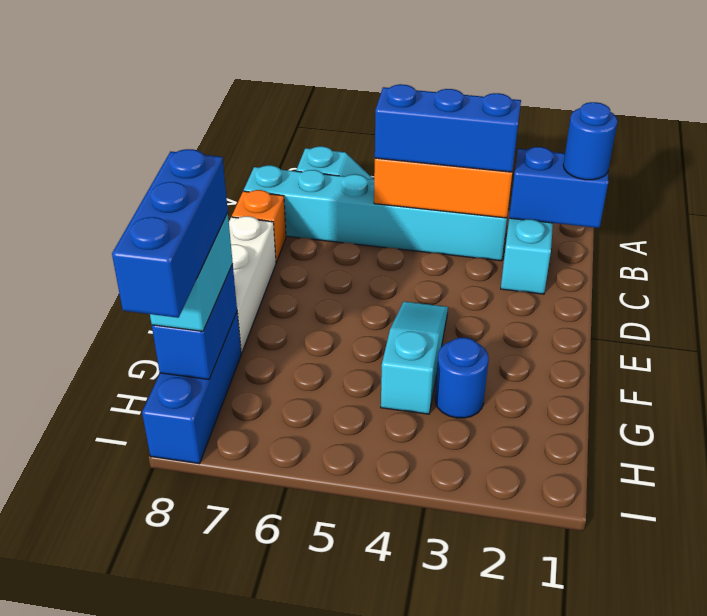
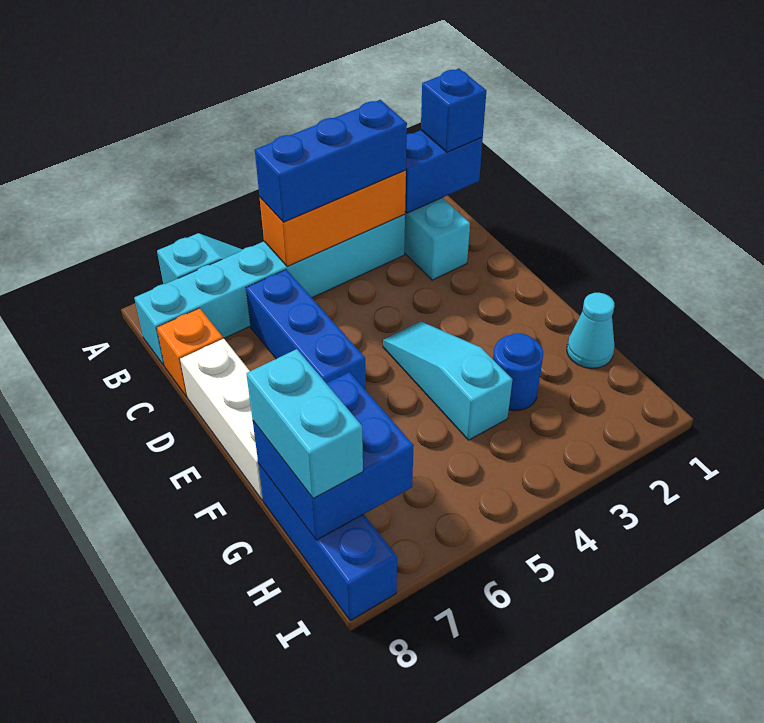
blue round brick B1 level 3 -> blue brick B1 level 3
none -> cyan cone G1 level 1
blue brick G8:H8 level 2 -> blue brick G7:H8 level 2
blue brick G8:I8 level 4 -> blue brick C6:E6 level 1

